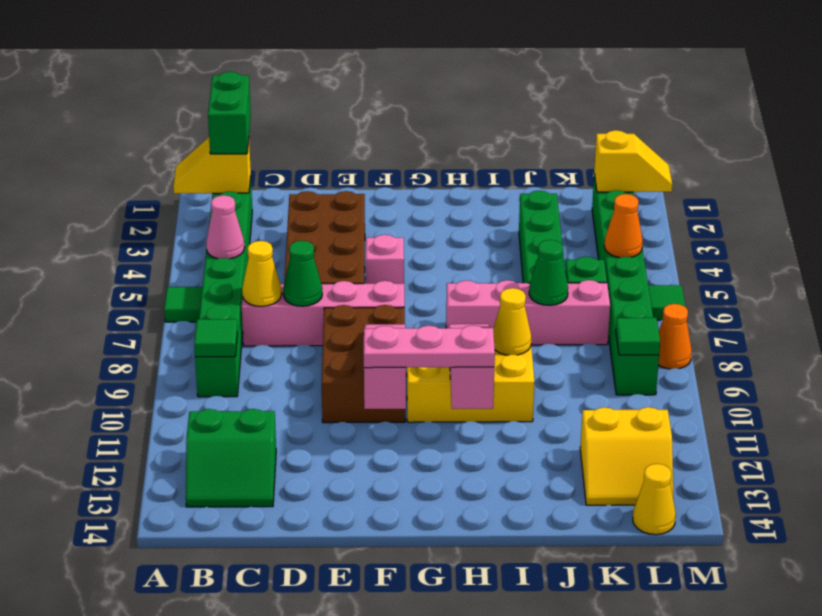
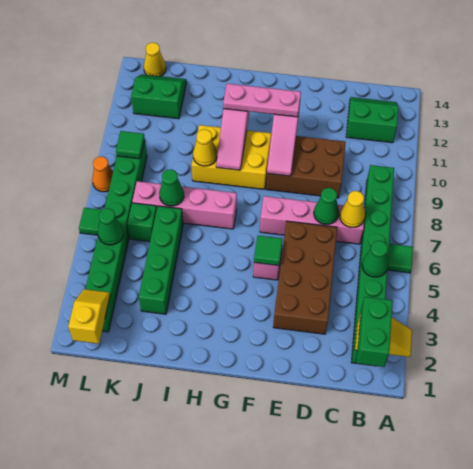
pink cone B5 level 2 -> green cone B5 level 2
green tile B9 level 2 -> green tile F5 level 2
brown brick E8:F10 level 1 -> brown brick D9:F10 level 1
yellow slope K12:L13 level 1 top 12 -> green slope K12:L13 level 1 top 12
yellow slope L2:M2 level 2 top L -> yellow slope L1:L2 level 2 top 1
orange cone L5 level 2 -> green cone L5 level 2

